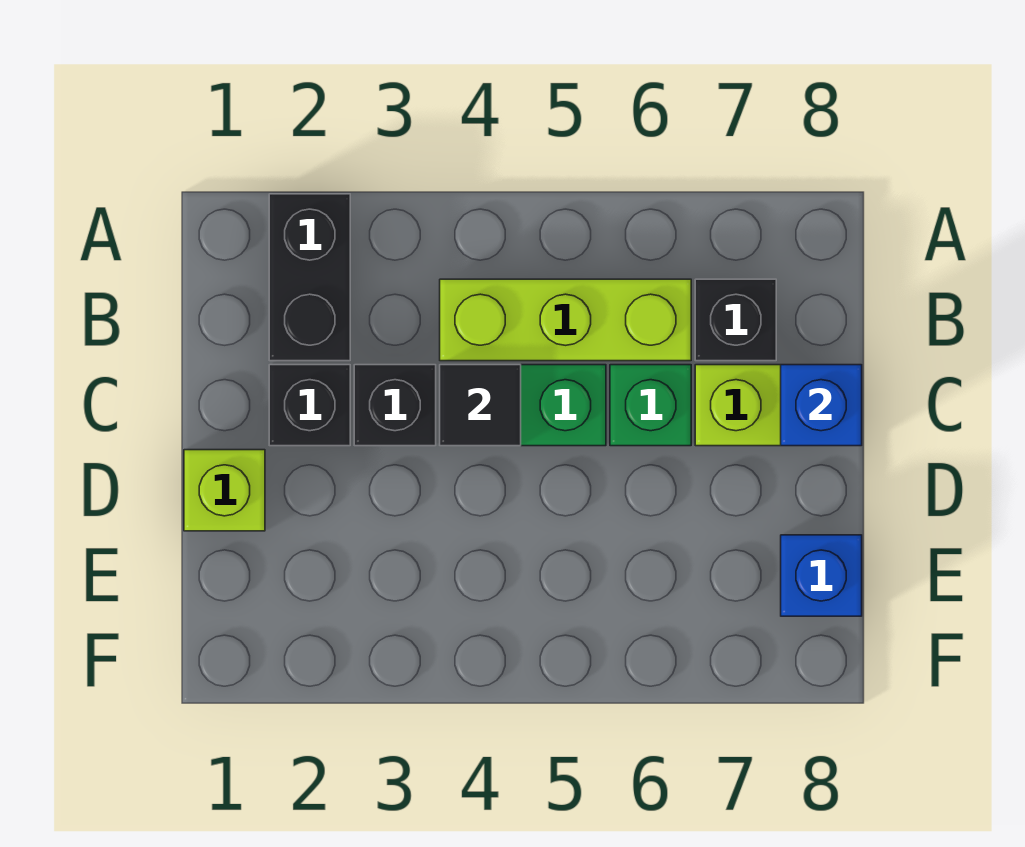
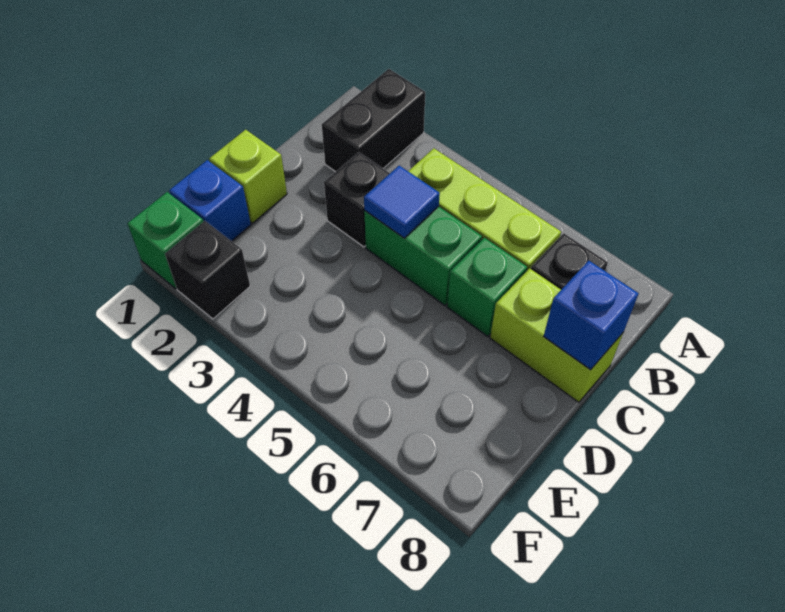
black brick C2 level 1 -> black brick F2 level 1
black tile C4 level 2 -> blue tile C4 level 2
blue brick E8 level 1 -> blue brick E1 level 1
none -> green brick F1 level 1

